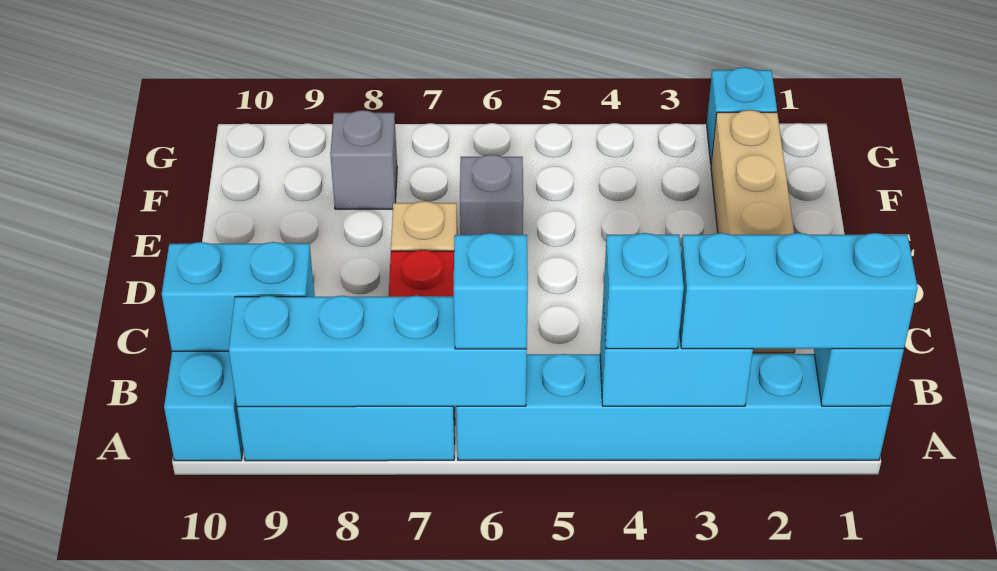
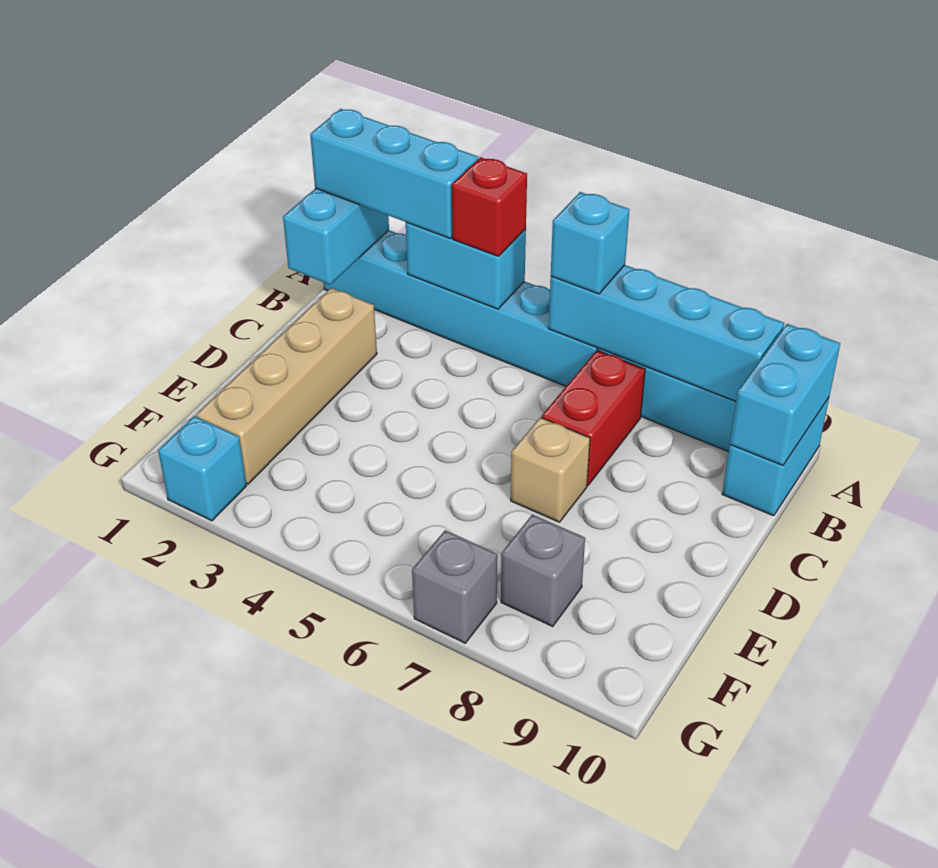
cyan brick A4 level 3 -> red brick A4 level 3
cyan brick B9:B10 level 2 -> cyan brick A10:B10 level 2
grey brick E6 level 1 -> grey brick G7 level 1

